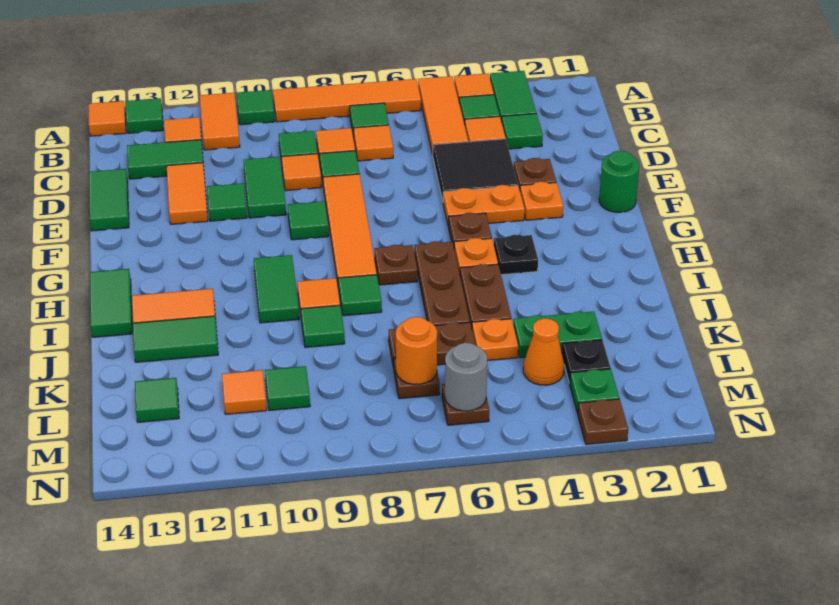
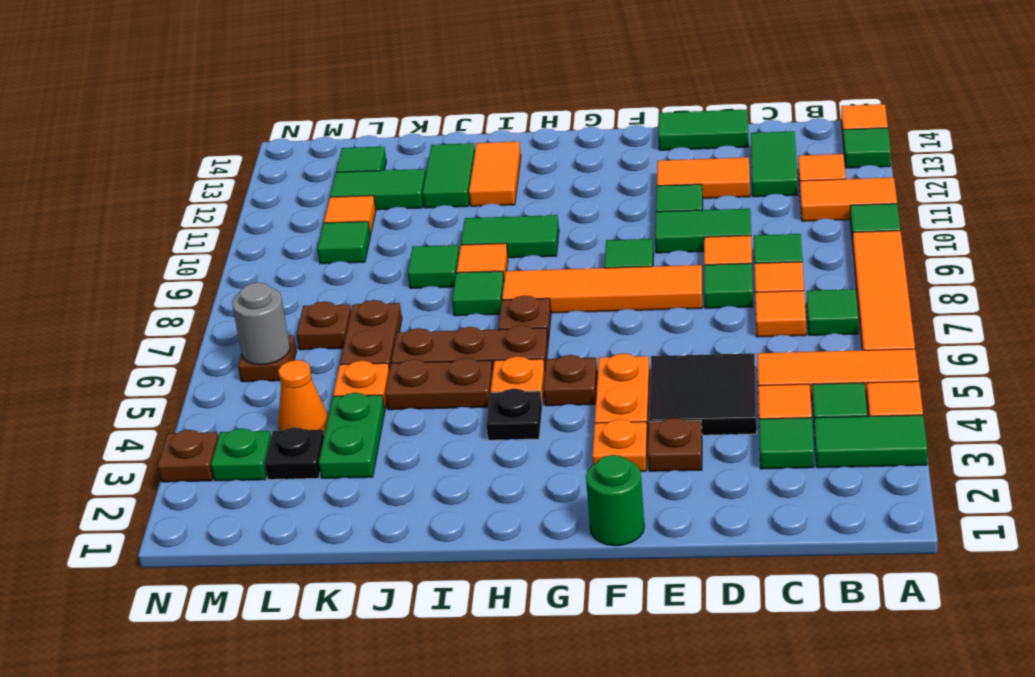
green tile H14:I14 level 1 -> green tile K12:L12 level 1
orange round brick L7 level 2 -> none

